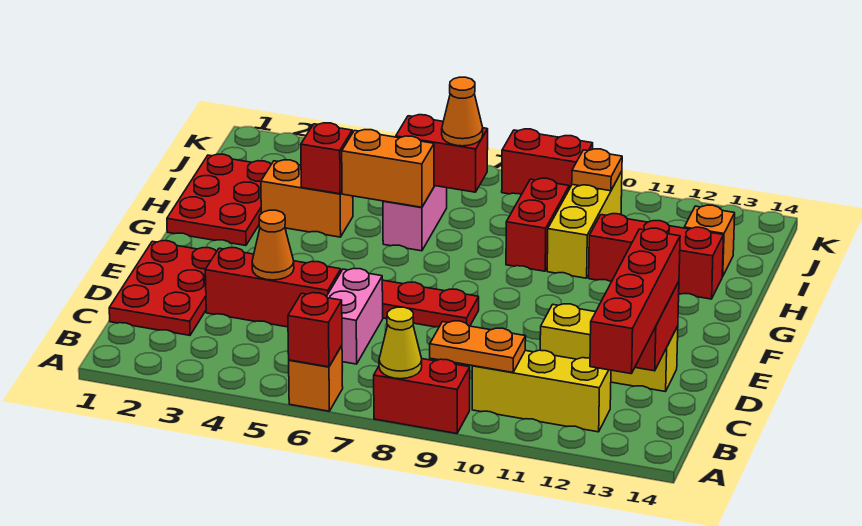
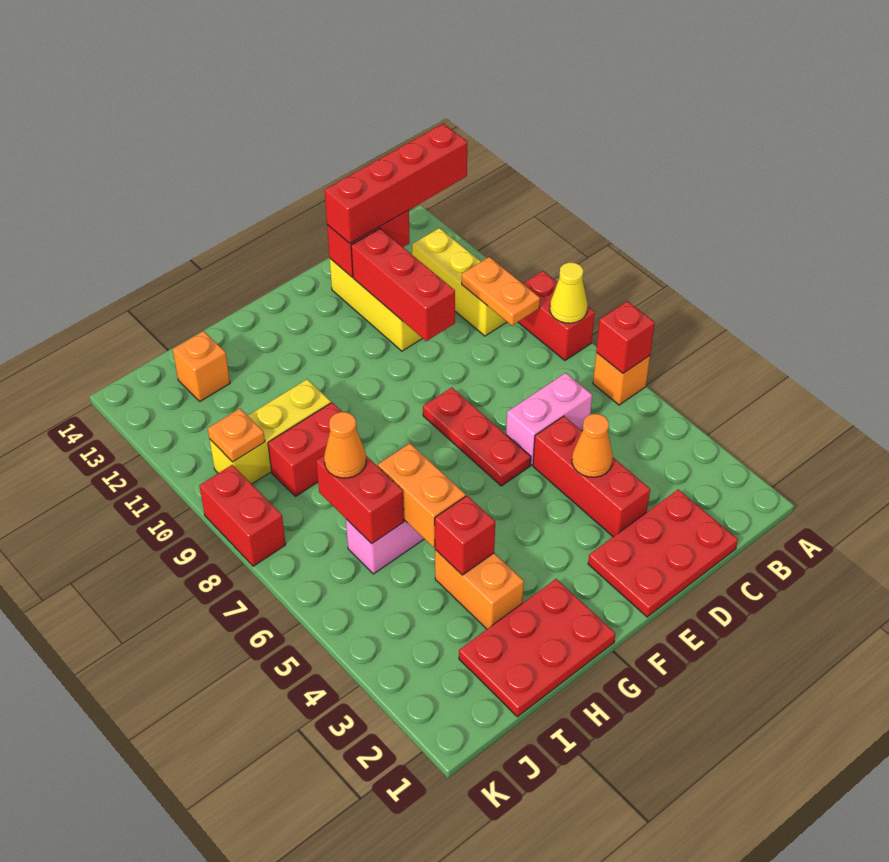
red brick H11:H13 level 1 -> red brick D10:D12 level 2

